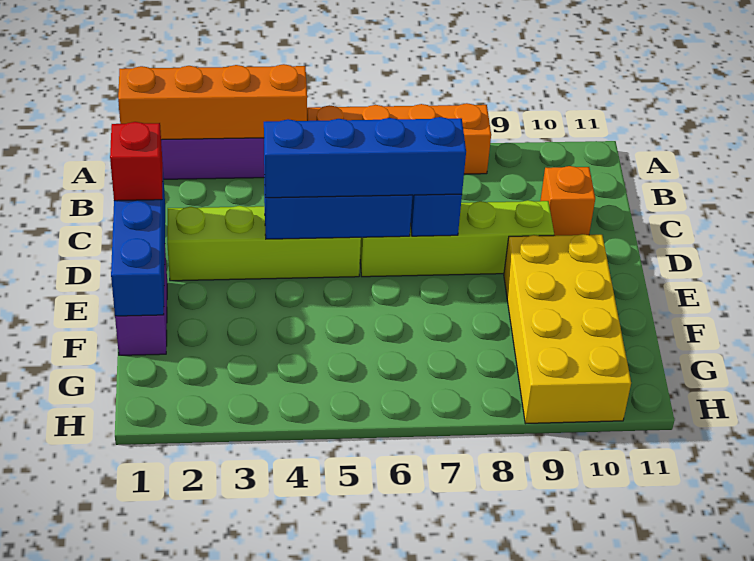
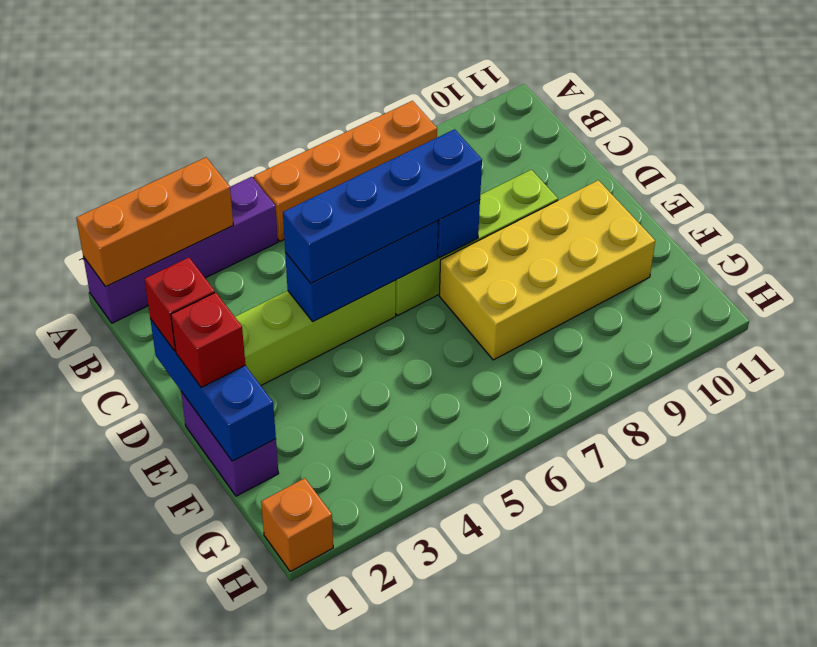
orange brick A1:A4 level 2 -> orange brick A1:A3 level 2
orange brick C10 level 1 -> orange brick H1 level 1
none -> red brick E1 level 3
yellow brick E9:H10 level 1 -> yellow brick E7:F10 level 1

